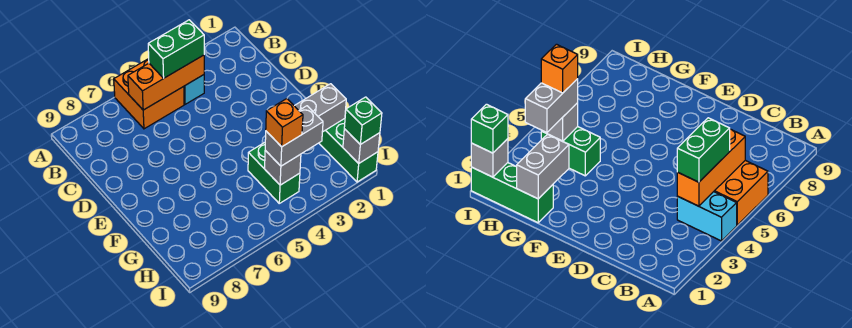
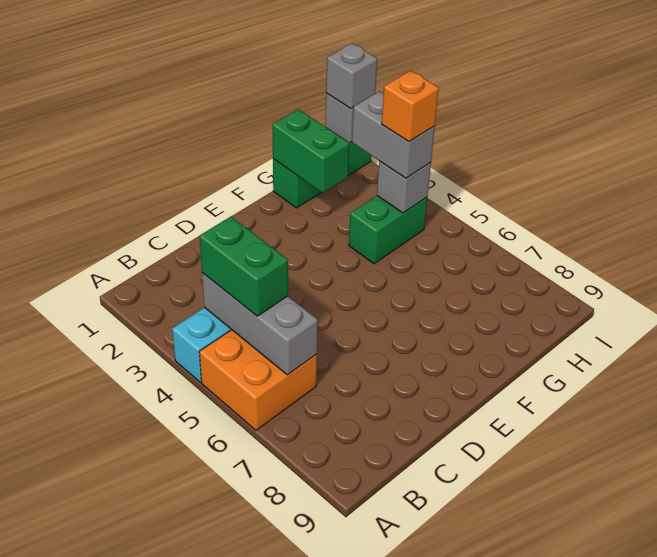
orange brick B4:B6 level 2 -> grey brick B4:B6 level 2
grey brick G1:G2 level 2 -> green brick G1:G2 level 2
green brick I1 level 3 -> grey brick I1 level 3

